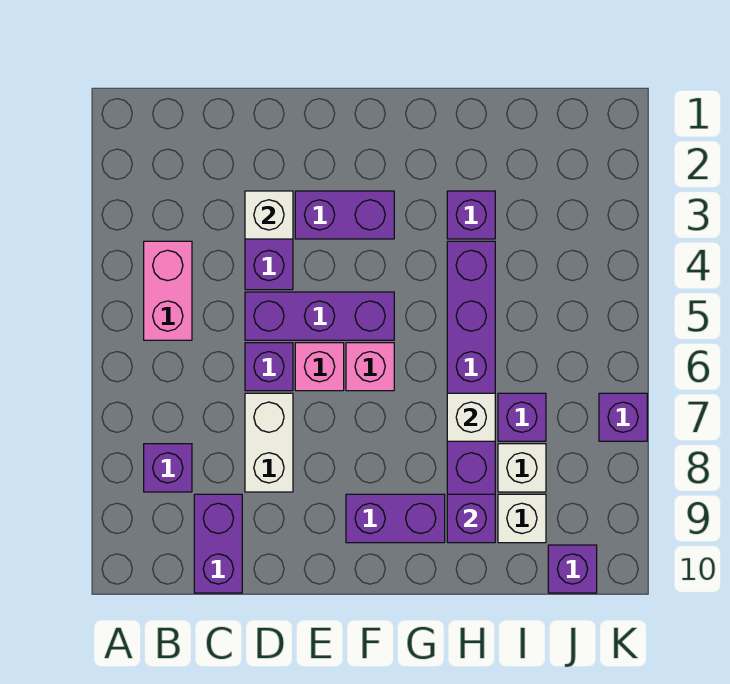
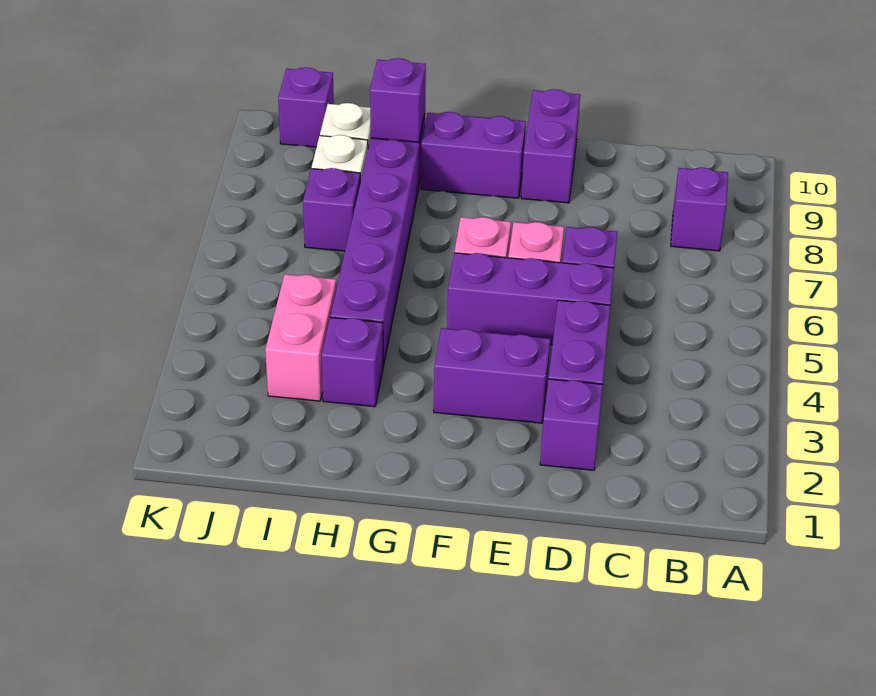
pink brick B4:B5 level 1 -> pink brick I3:I4 level 1
purple brick C9:C10 level 1 -> purple brick E9:E10 level 1
white brick D3 level 2 -> none
white brick D7:D8 level 1 -> none
white brick H7 level 2 -> none
purple brick K7 level 1 -> purple brick D2 level 1

